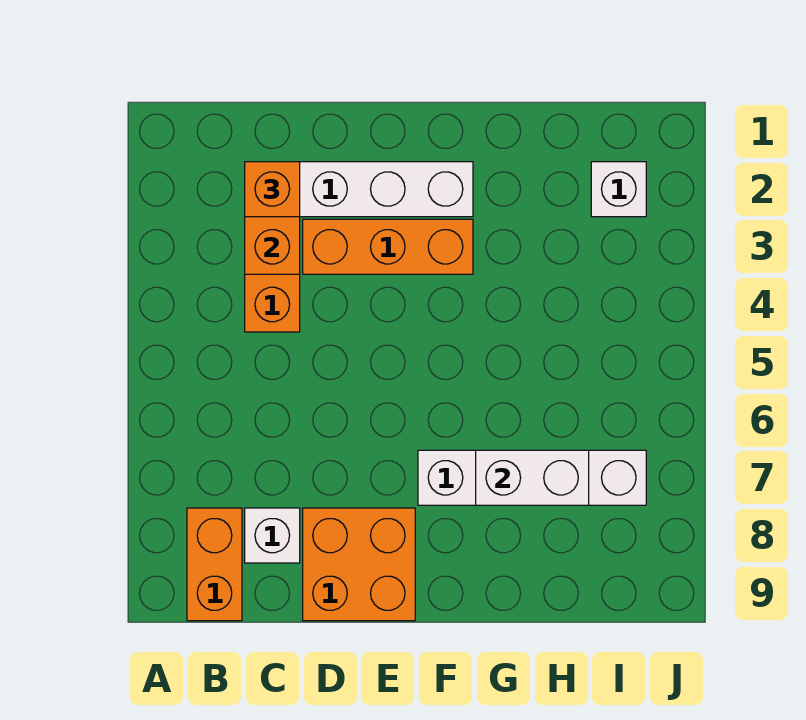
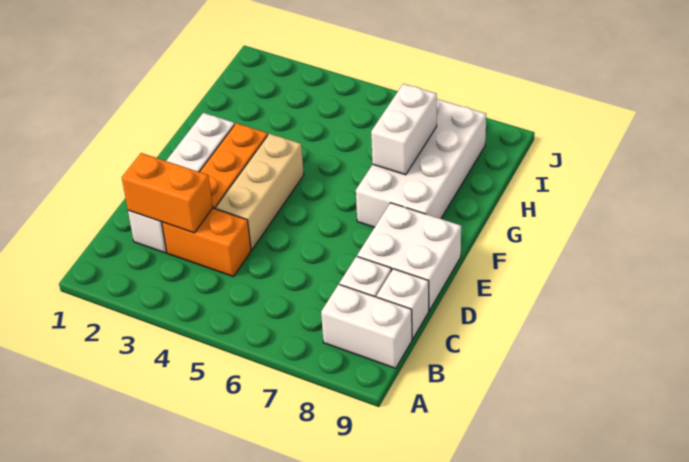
orange brick B8:B9 level 1 -> white brick B8:B9 level 1
orange brick C2 level 3 -> none
none -> tan brick D4:F4 level 1
orange brick D8:E9 level 1 -> white brick D8:E9 level 1
white brick F7:I7 level 1 -> white brick F7:I8 level 1
white brick I2 level 1 -> white brick C9 level 1

